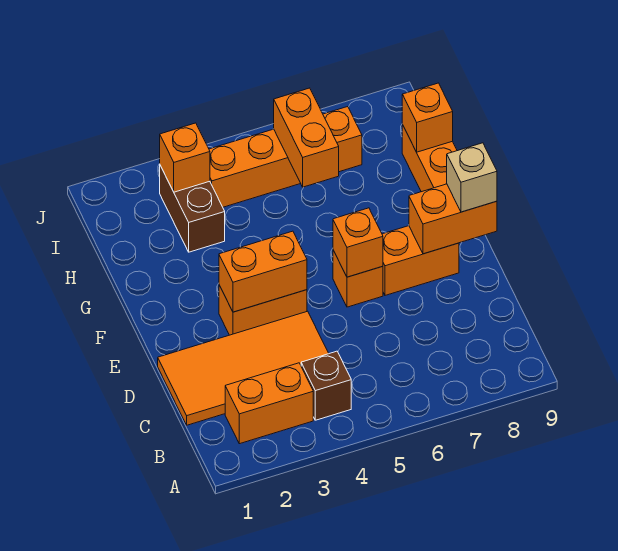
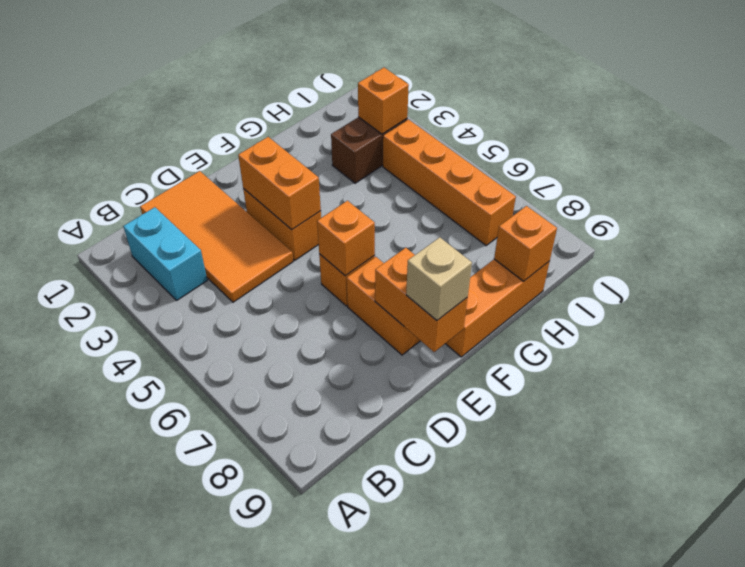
orange brick B2:B3 level 1 -> cyan brick B2:B3 level 1
brown brick B4 level 1 -> none
orange brick H6:I6 level 2 -> none

